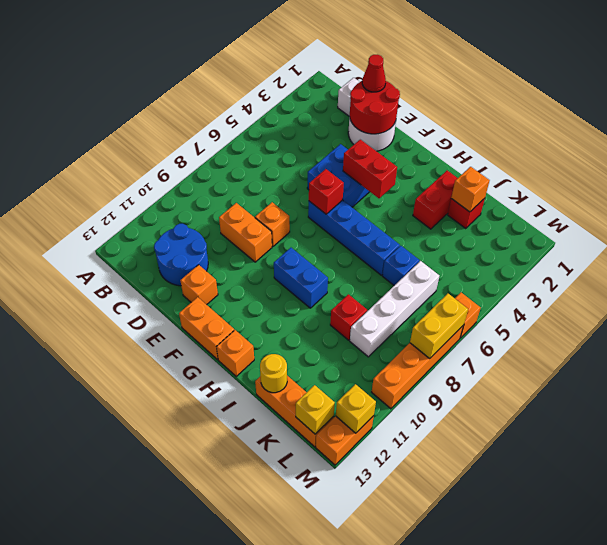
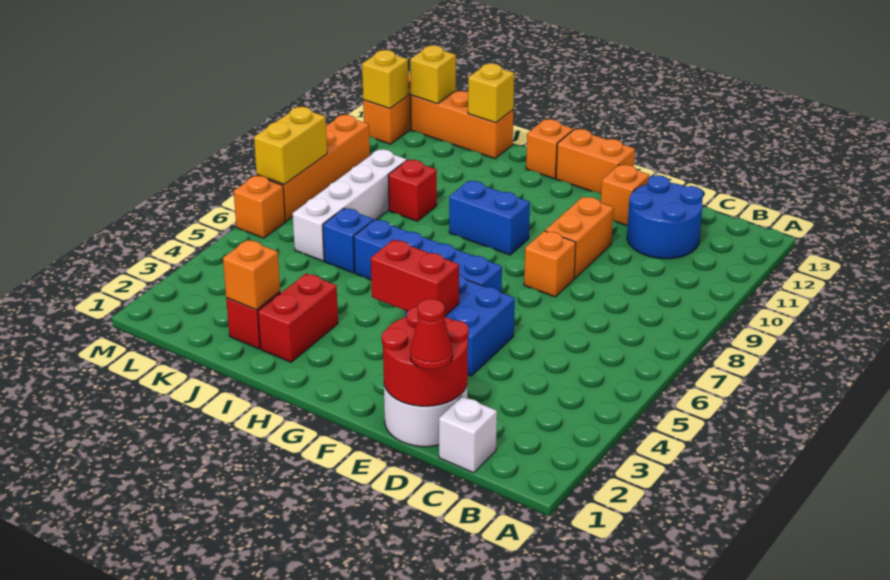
orange brick D9:E9 level 1 -> orange brick E9:E10 level 1
red brick F6 level 2 -> none
yellow round brick J13 level 2 -> yellow brick J13 level 2

